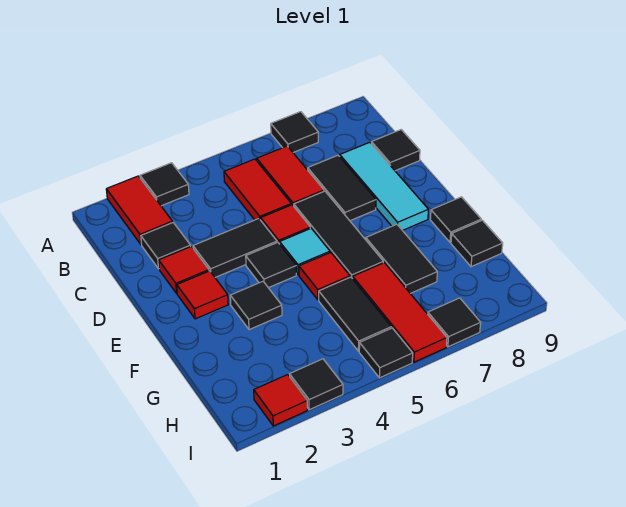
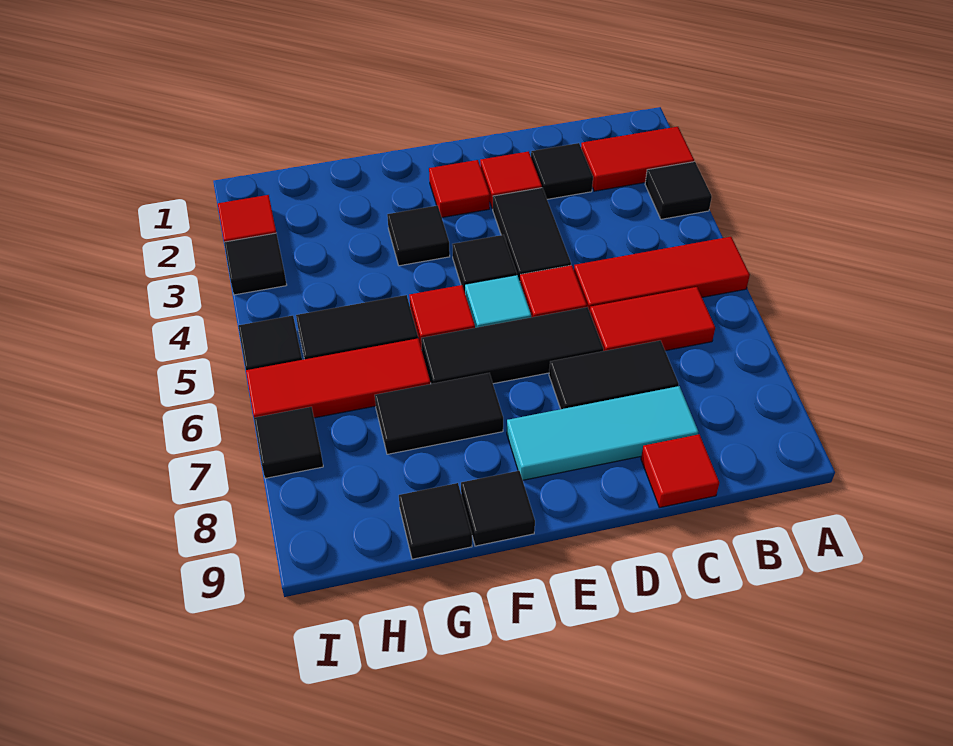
black tile A7 level 1 -> none
red tile B5:C5 level 1 -> red tile A5:C5 level 1
black tile C9 level 1 -> red tile C9 level 1

